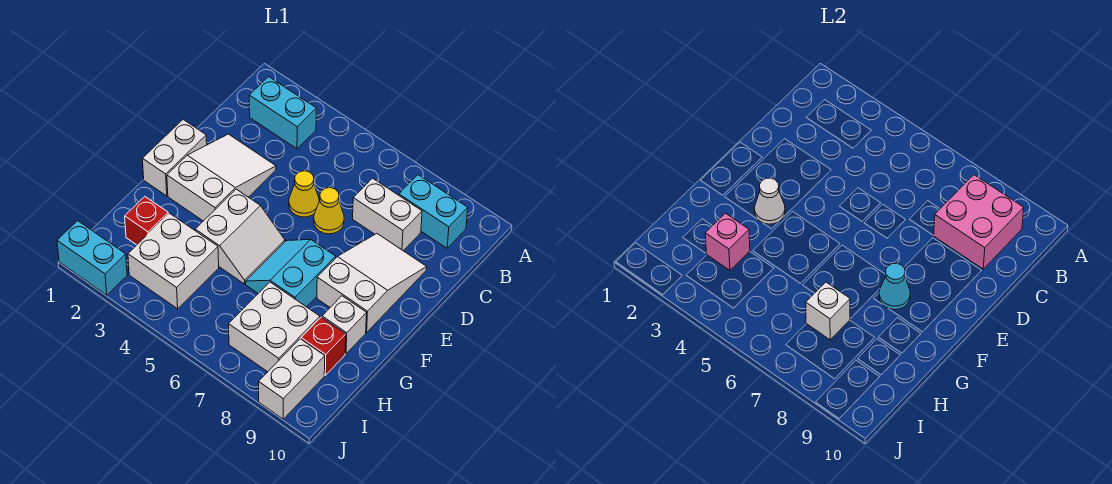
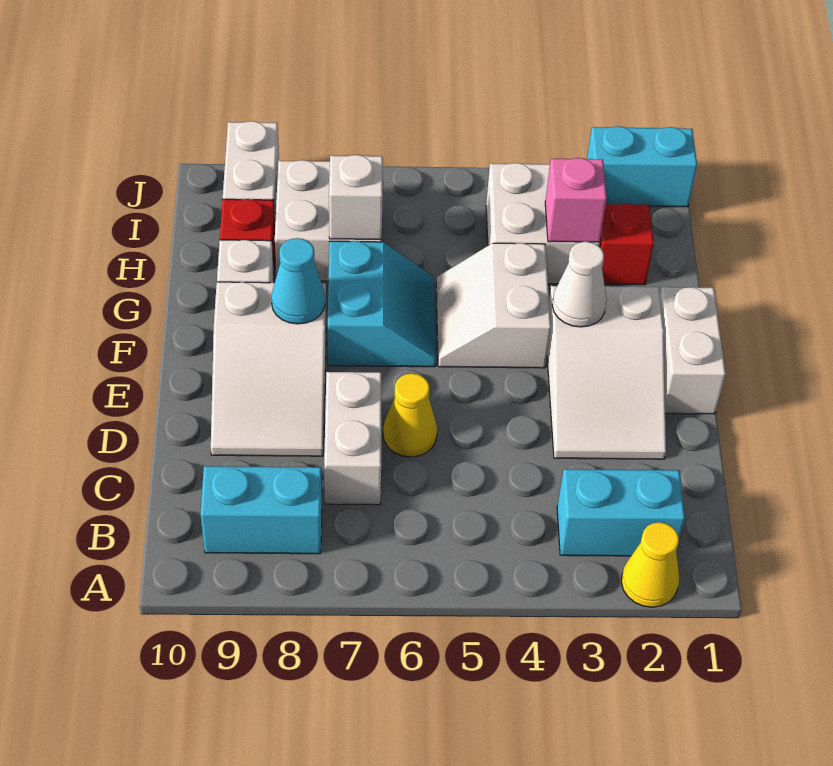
pink brick B8:C9 level 2 -> none
white brick C7:C8 level 1 -> white brick C7:D7 level 1
yellow cone D5 level 1 -> yellow cone A2 level 1

